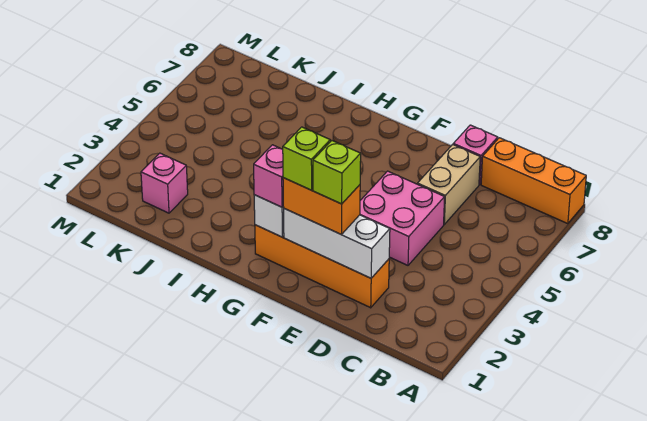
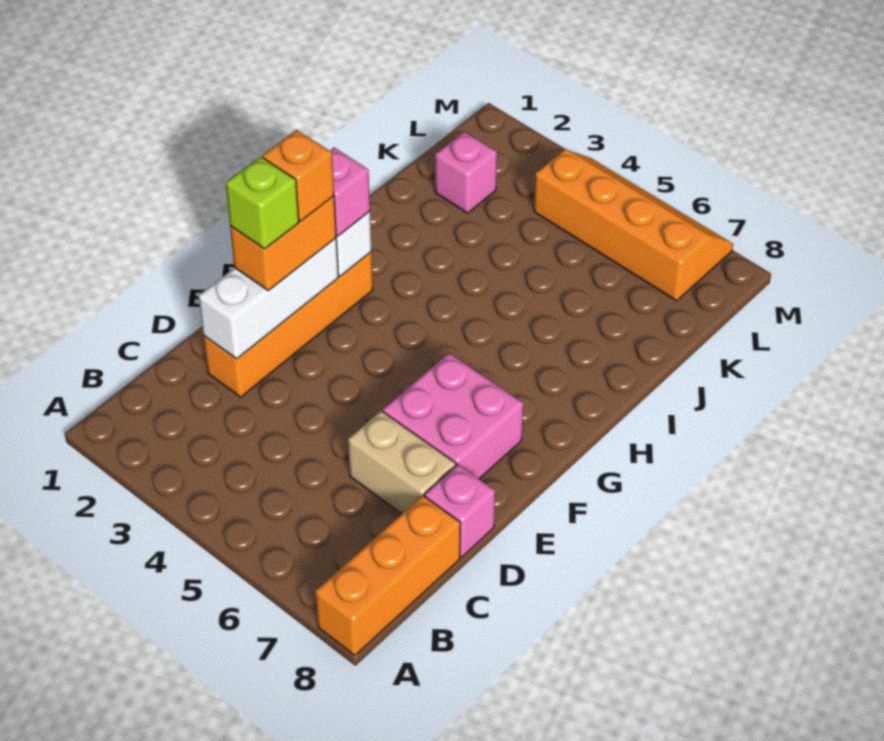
pink brick D4:E5 level 1 -> pink brick E6:F7 level 1
lime brick F2 level 4 -> orange brick F2 level 4
none -> orange slope L4:M7 level 1 top L

